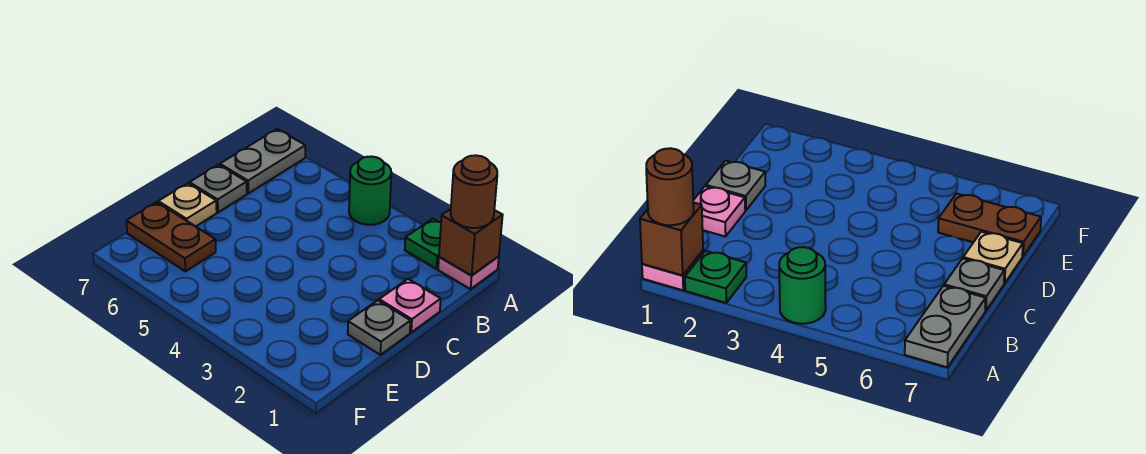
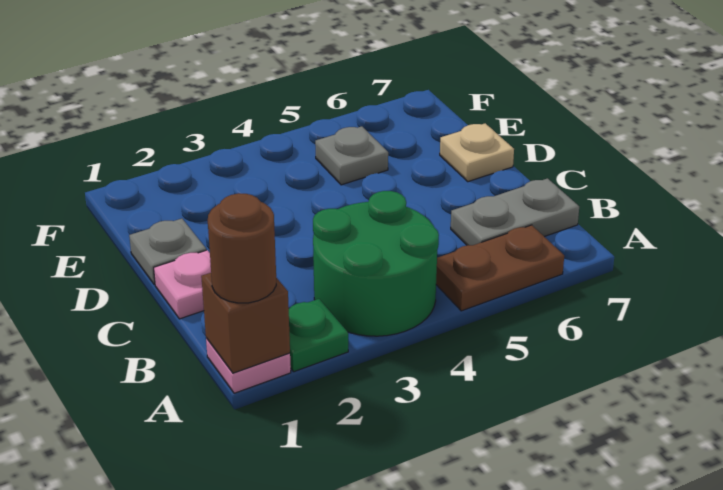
green round brick A4 level 1 -> green round brick A3:B4 level 1
grey plate A7:B7 level 1 -> grey plate B6:B7 level 1
grey plate C7 level 1 -> grey plate E5 level 1
brown plate E6:E7 level 1 -> brown plate A5:A6 level 1

